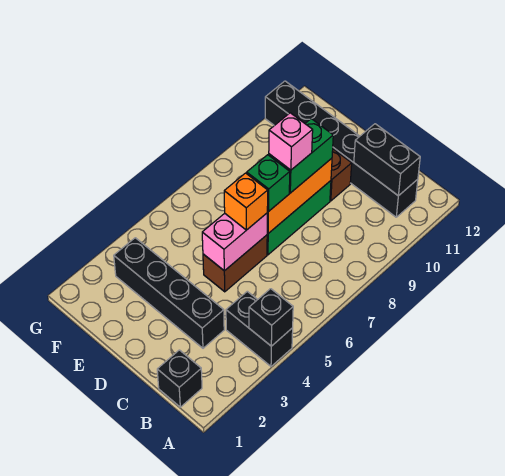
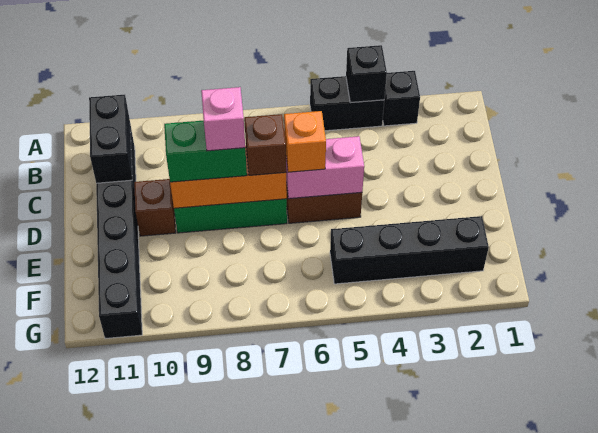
black brick A4:B4 level 1 -> black brick A4:A5 level 1
black brick B1 level 1 -> black brick A3 level 1
black brick C3:F3 level 1 -> black brick F2:F5 level 1
green brick D7 level 3 -> brown brick D7 level 3

